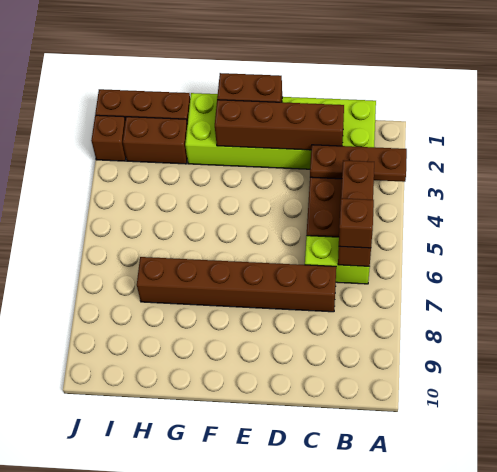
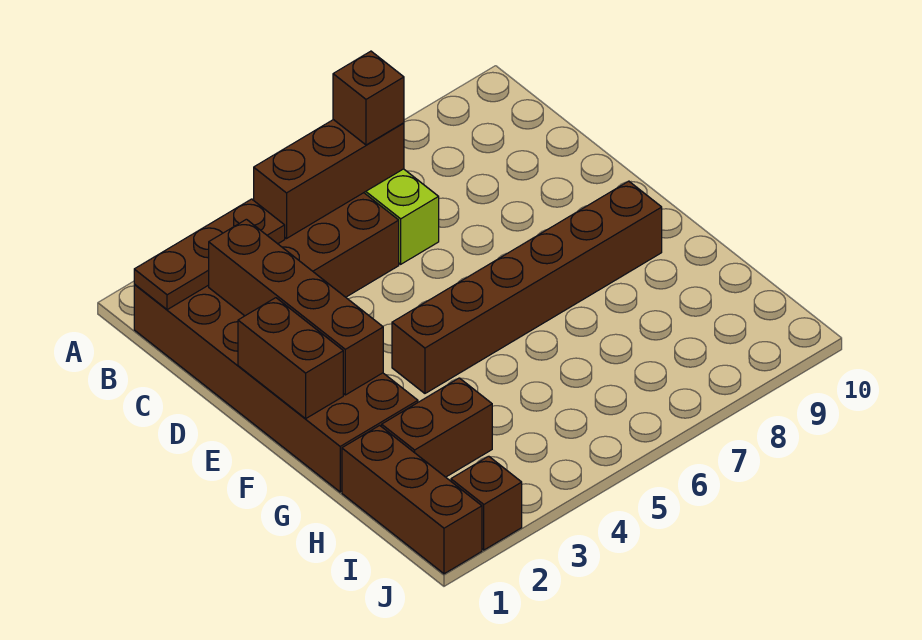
brown plate A3:C3 level 2 -> brown plate B1:B3 level 2
lime brick B1:G2 level 1 -> brown brick B1:G2 level 1
brown brick C7:H7 level 1 -> brown brick F4:F9 level 1
brown brick H2:I2 level 1 -> brown brick H2:H3 level 1

